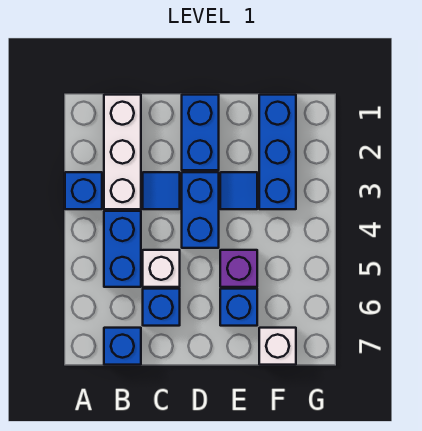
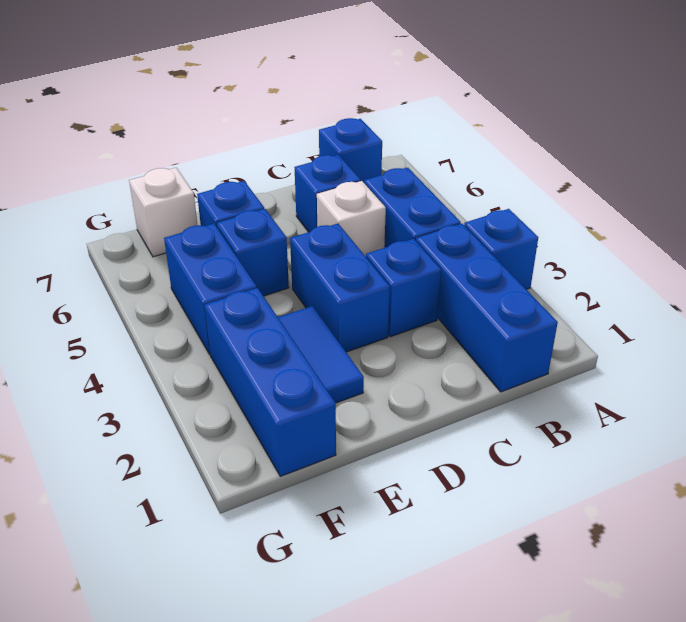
white brick B1:B3 level 1 -> blue brick B1:B3 level 1
blue tile C3 level 1 -> blue brick C3 level 1
blue brick D1:D2 level 1 -> blue brick F4:F5 level 1
blue tile E3 level 1 -> blue tile E2:E3 level 1
purple brick E5 level 1 -> blue brick E5 level 1

